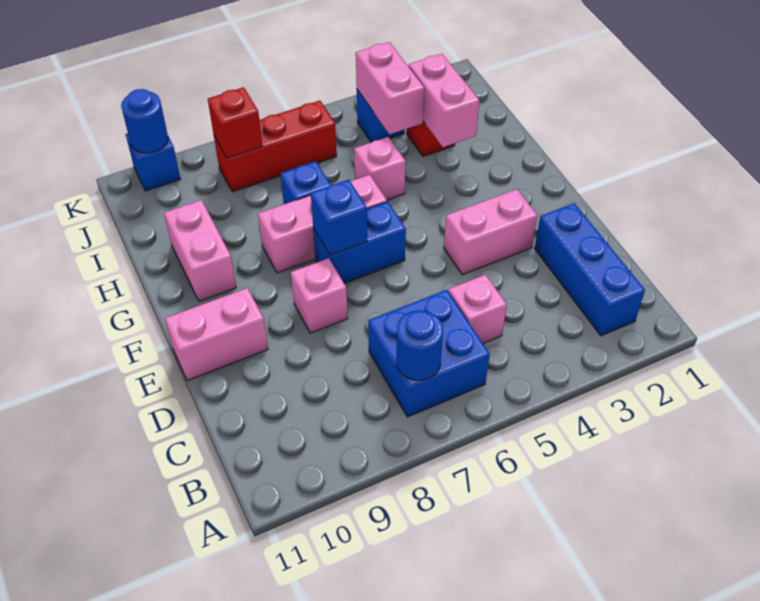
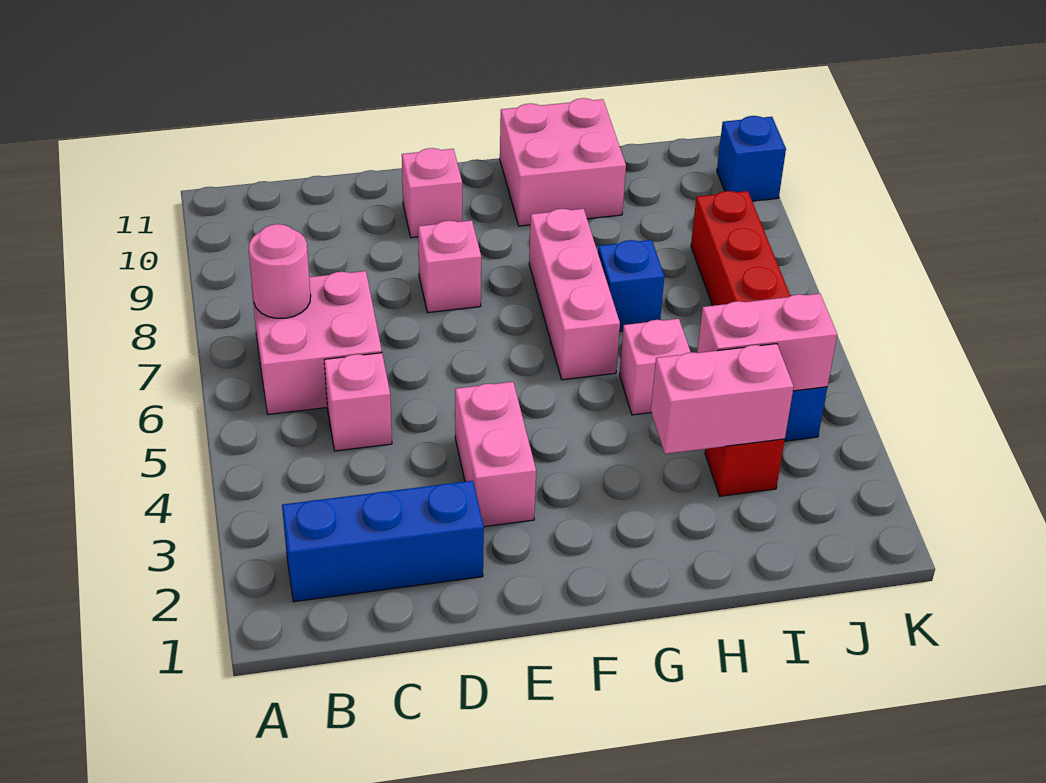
blue brick B6:C7 level 1 -> pink brick B6:C7 level 1
blue round brick B7 level 2 -> pink round brick B7 level 2
pink brick E10:E11 level 1 -> pink brick E10 level 1
blue brick F6:F7 level 1 -> none
blue brick F7 level 2 -> none
pink brick G10:H10 level 1 -> pink brick G10:H11 level 1
red brick J8 level 2 -> none
blue round brick K10 level 2 -> none

